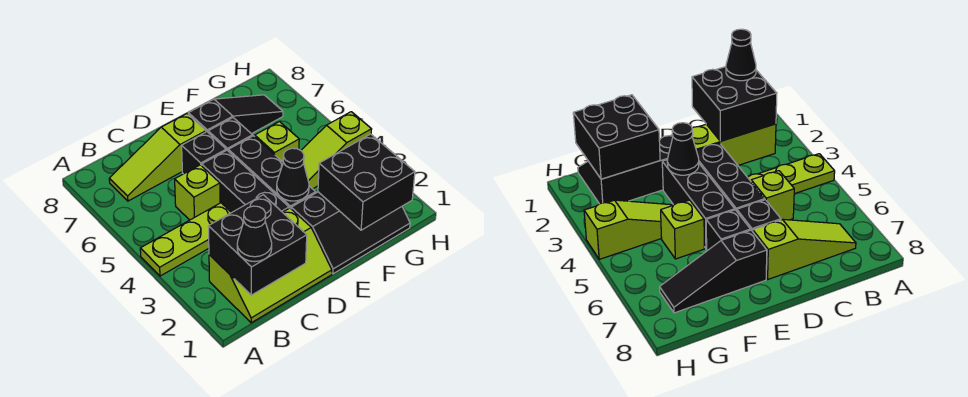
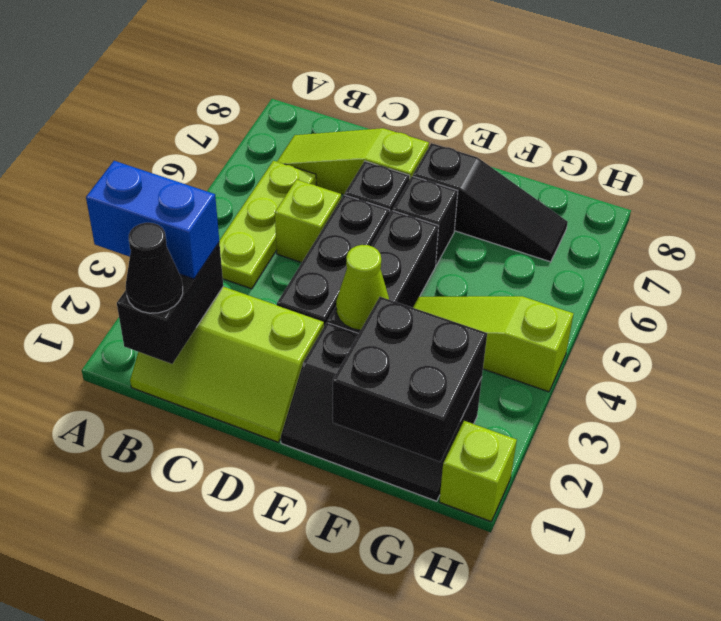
none -> blue brick A2:B2 level 3
lime plate A4:C4 level 1 -> lime plate B4:B6 level 1
black brick B1:C2 level 2 -> black brick B1:B2 level 2
black cone E3 level 2 -> lime cone E3 level 2
lime brick F5 level 1 -> lime brick H1 level 1

